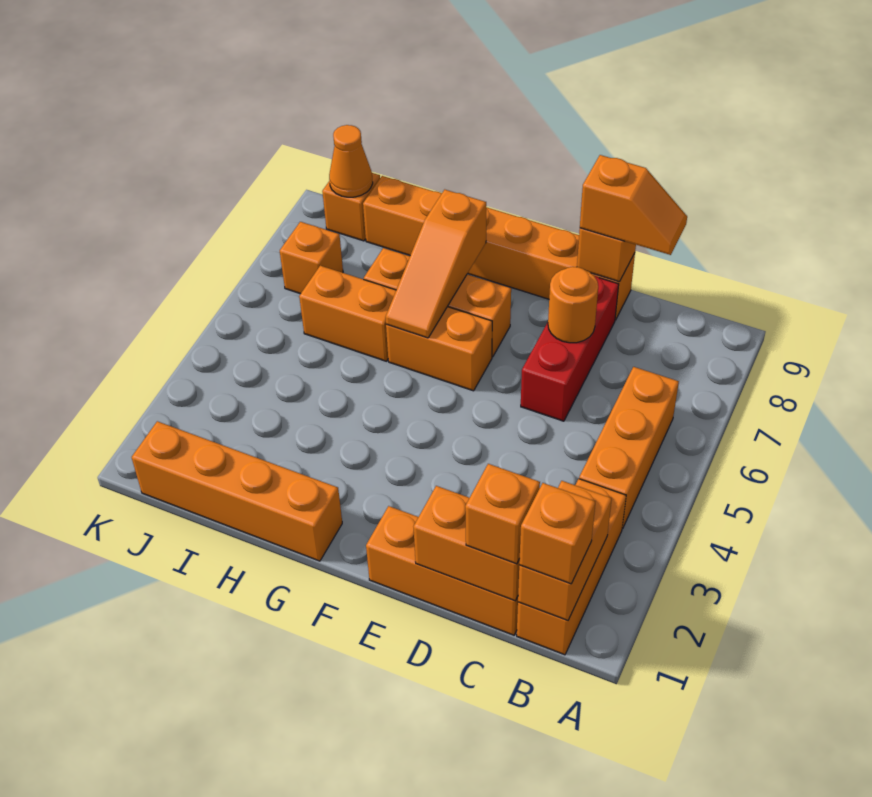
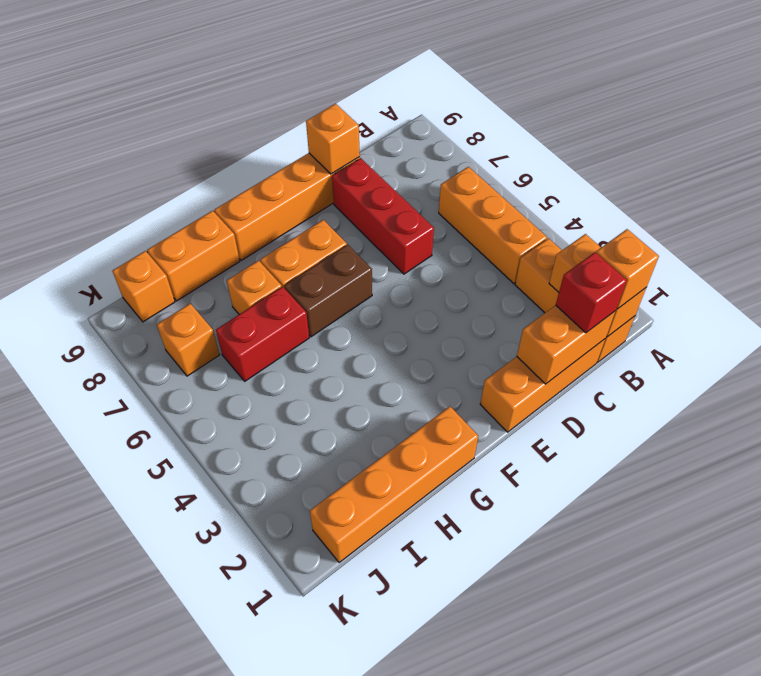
orange brick C1 level 3 -> red brick C1 level 3
orange slope C9:D9 level 3 top D -> none
orange round brick D7 level 2 -> none
orange brick F6:G6 level 1 -> brown brick F6:G6 level 1
orange slope G6:G8 level 2 top 8 -> none
orange brick H6:I6 level 1 -> red brick H6:I6 level 1
orange cone J9 level 2 -> none

